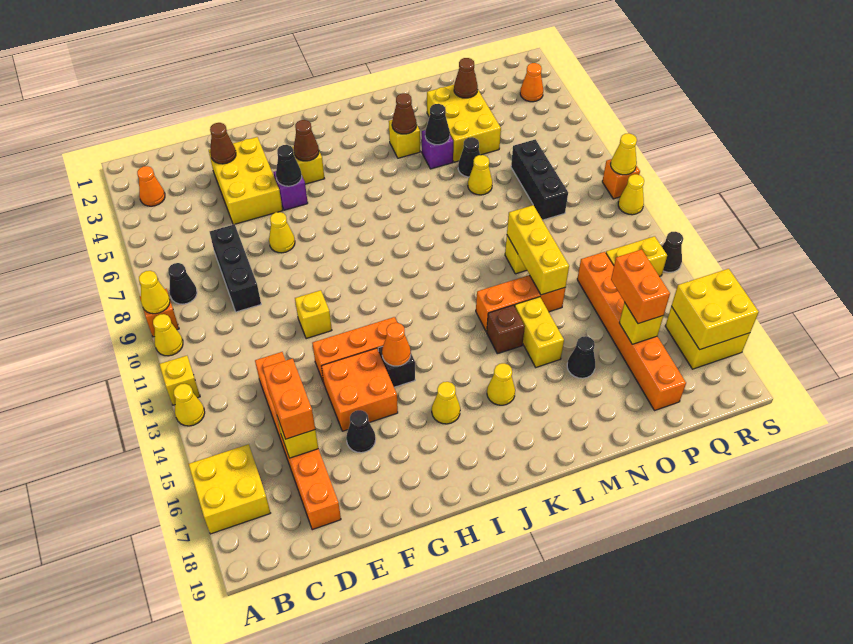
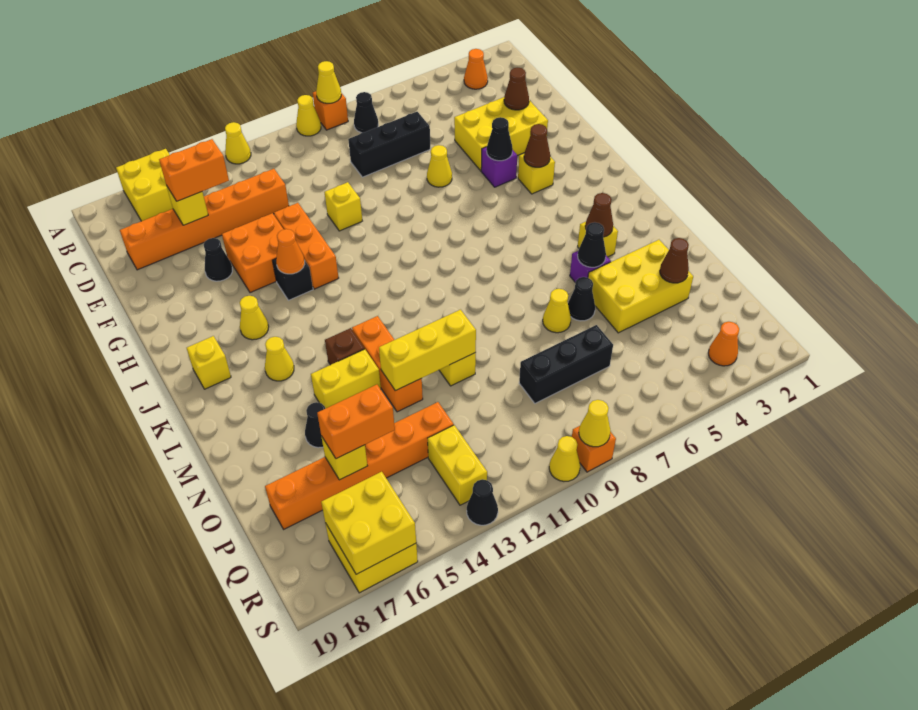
yellow brick A12 level 1 -> yellow brick J18 level 1

